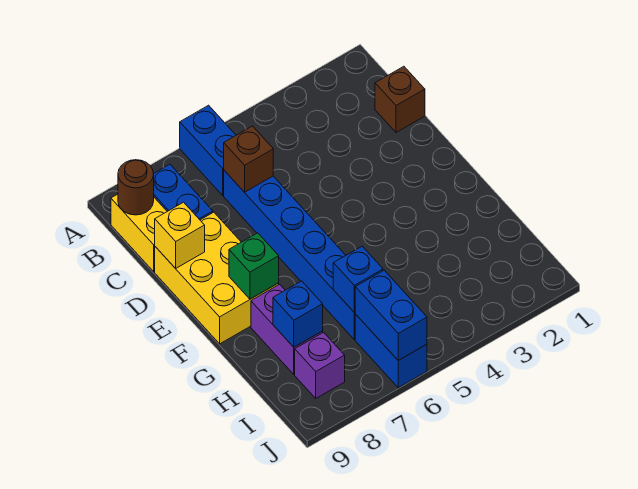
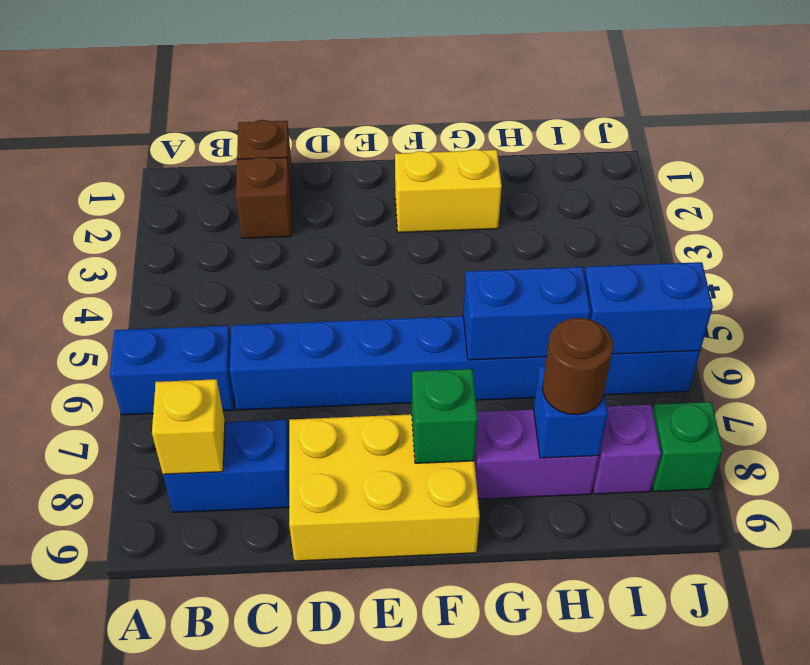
yellow brick B9:C9 level 1 -> yellow brick F2:G2 level 1
brown round brick B9 level 2 -> brown round brick H8 level 3
brown brick C6 level 2 -> brown brick C2 level 1
yellow brick D9 level 2 -> yellow brick B8 level 2
blue brick H6 level 2 -> blue brick G6:H6 level 2
none -> green brick J8 level 1

